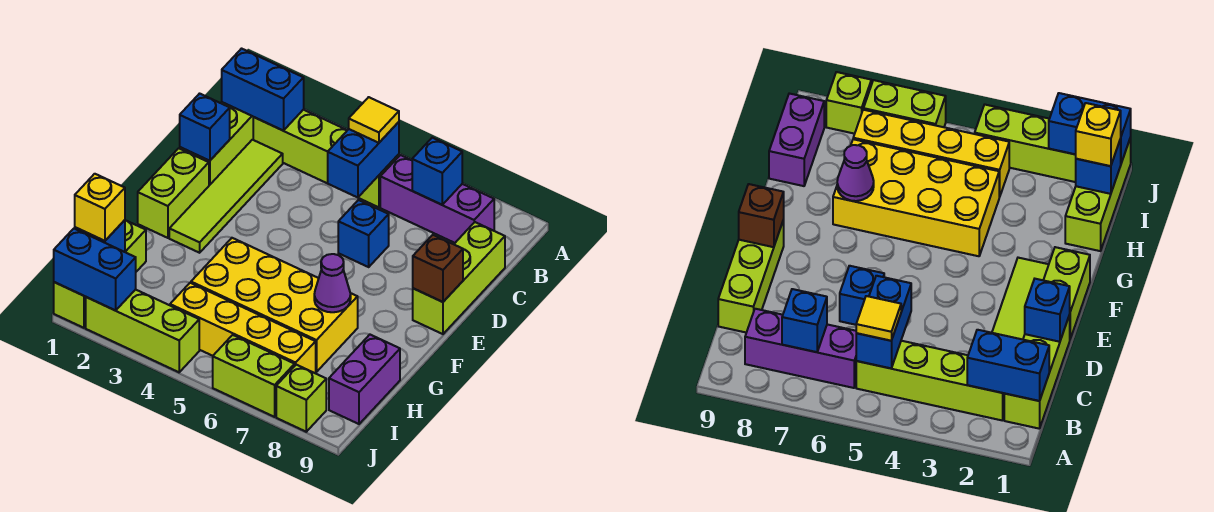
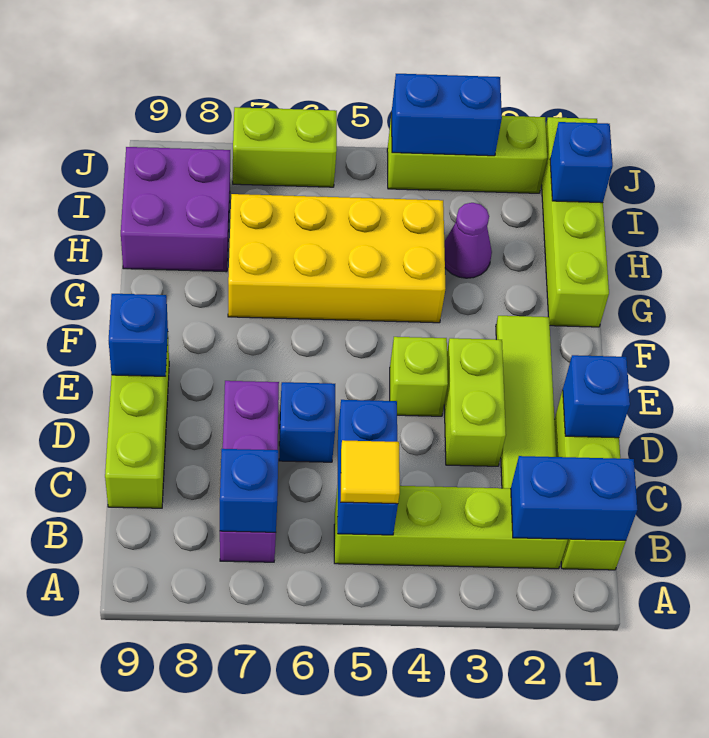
purple brick B6:B8 level 1 -> purple brick B7:D7 level 1
lime brick E1:F1 level 1 -> lime brick D3:E3 level 1
brown brick E9 level 2 -> blue brick E9 level 2
purple cone G7 level 2 -> purple cone H3 level 1
lime brick H1:J1 level 1 -> lime brick G1:J1 level 1
purple brick H9:I9 level 1 -> purple brick H8:I9 level 1
yellow brick I1 level 3 -> none
yellow brick I4:I7 level 1 -> none
blue brick J1:J2 level 2 -> blue brick J3:J4 level 2
lime brick J8 level 1 -> lime brick E4 level 1

